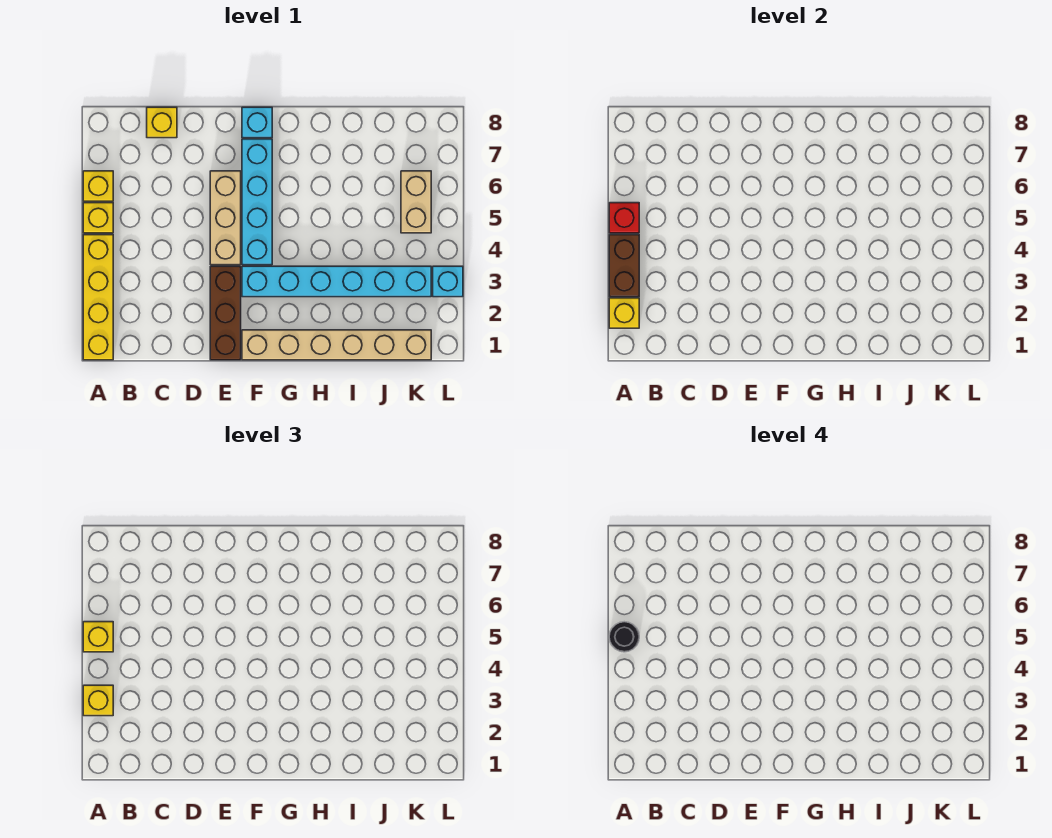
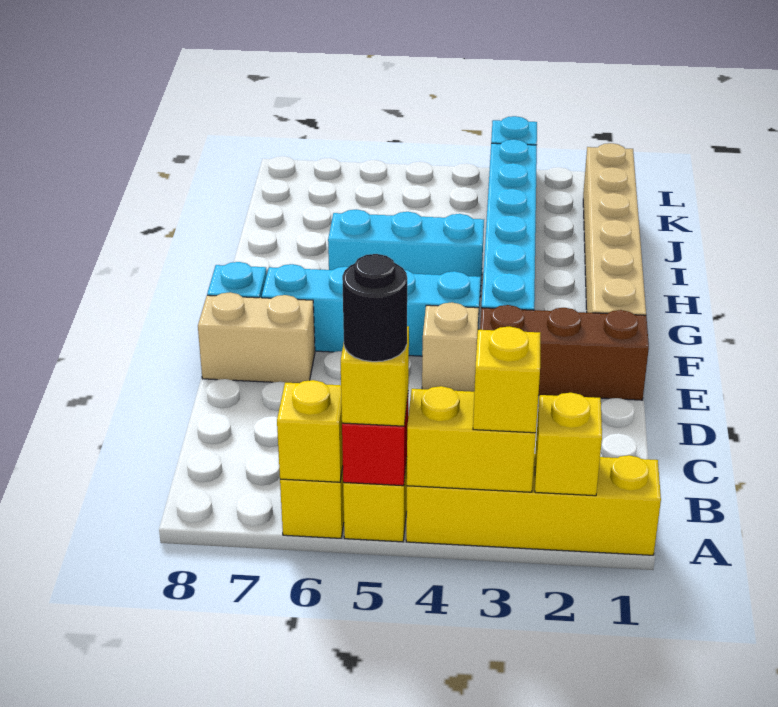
brown brick A3:A4 level 2 -> yellow brick A3:A4 level 2
yellow brick C8 level 1 -> yellow brick A6 level 2
tan brick E4:E6 level 1 -> tan brick E4 level 1
none -> cyan brick H4:H6 level 1
tan brick K5:K6 level 1 -> tan brick E7:E8 level 1

